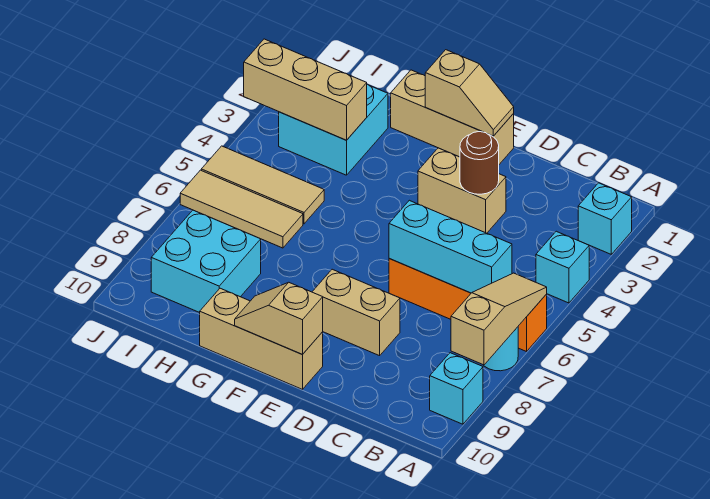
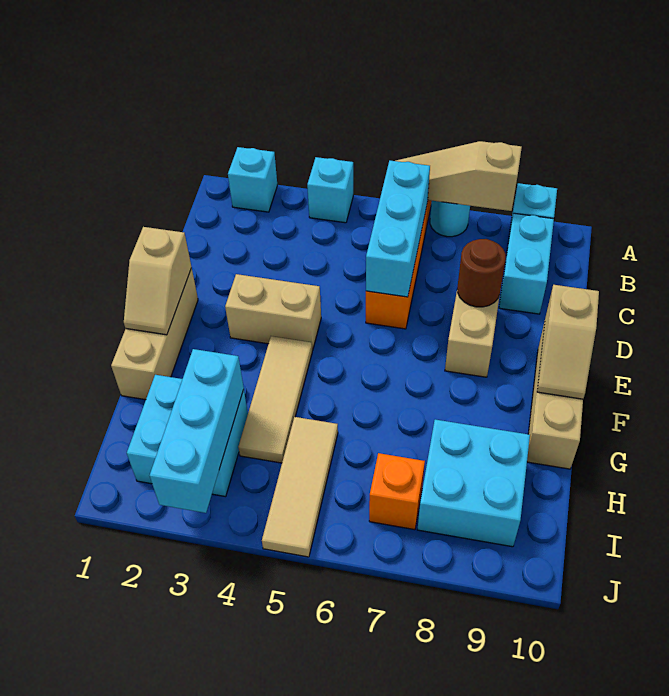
none -> cyan brick B9:C9 level 1
tan brick D3:E3 level 1 -> tan brick E3:E4 level 1
brown round brick D3 level 2 -> brown round brick D8 level 2
tan slope E1:F1 level 2 top F -> tan slope E1:F1 level 2 top E
tan brick H3:J3 level 2 -> cyan brick H3:J3 level 2
tan tile H6:J6 level 1 -> tan tile F4:H4 level 1
none -> orange brick I7 level 1

